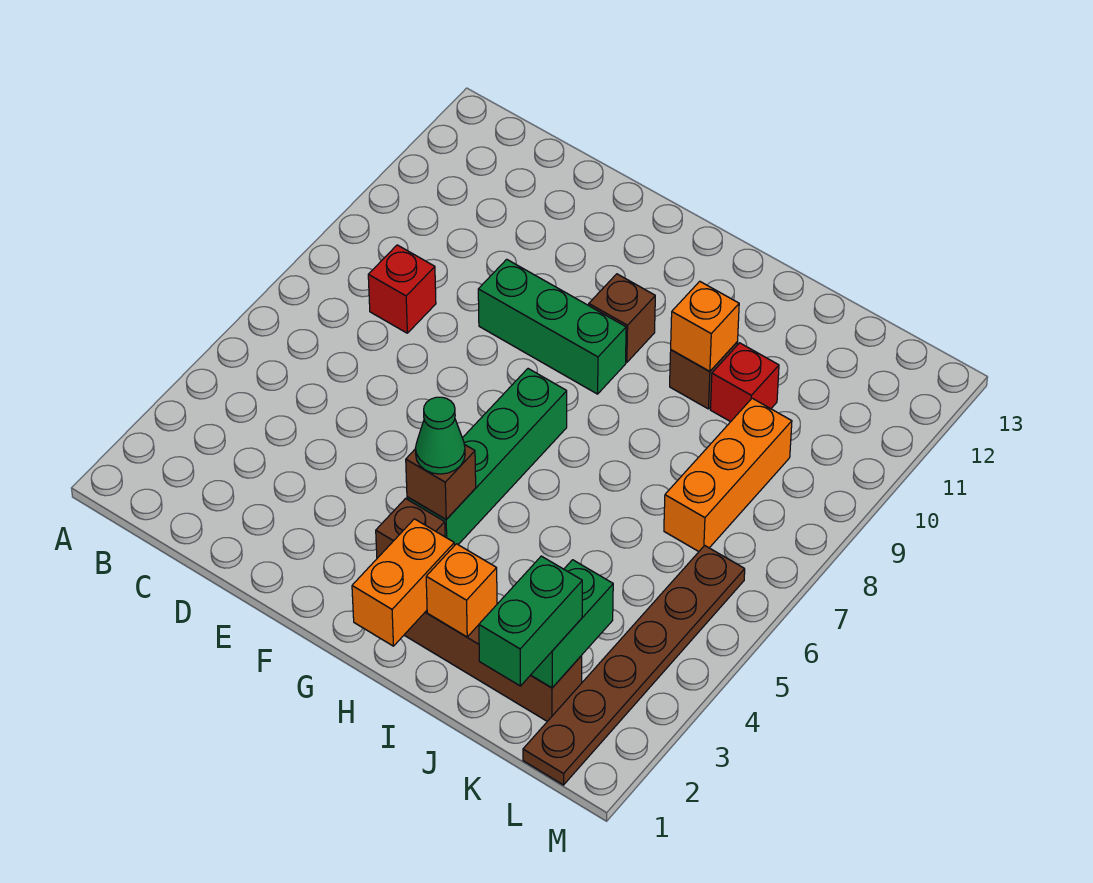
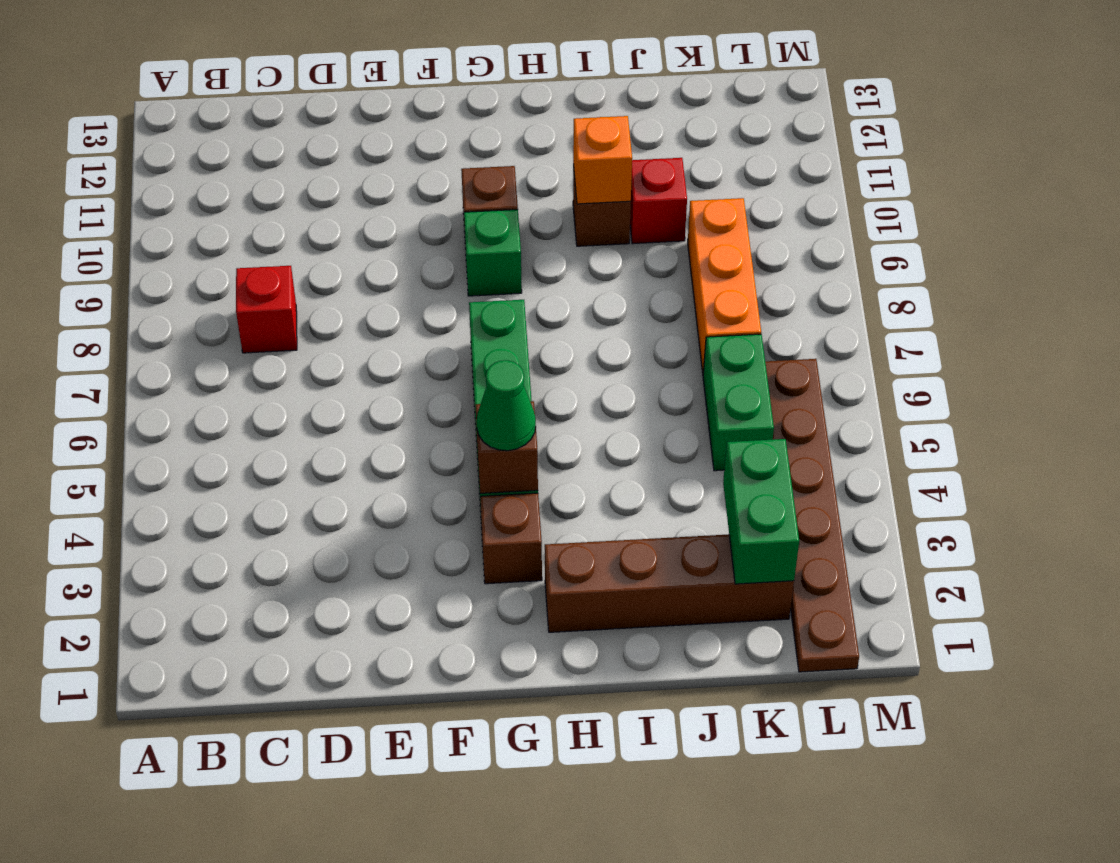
green brick E9:G9 level 1 -> green brick G9 level 1
orange brick H1:H2 level 2 -> none
orange brick I2 level 2 -> none
green brick K1:K2 level 3 -> green brick K5:K6 level 1

